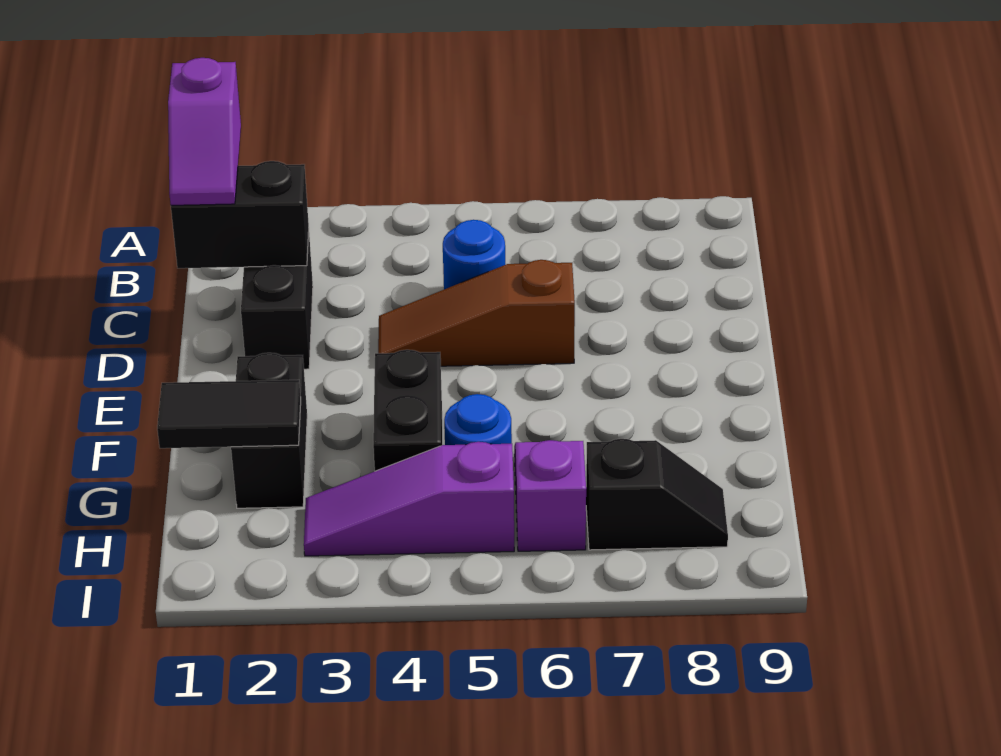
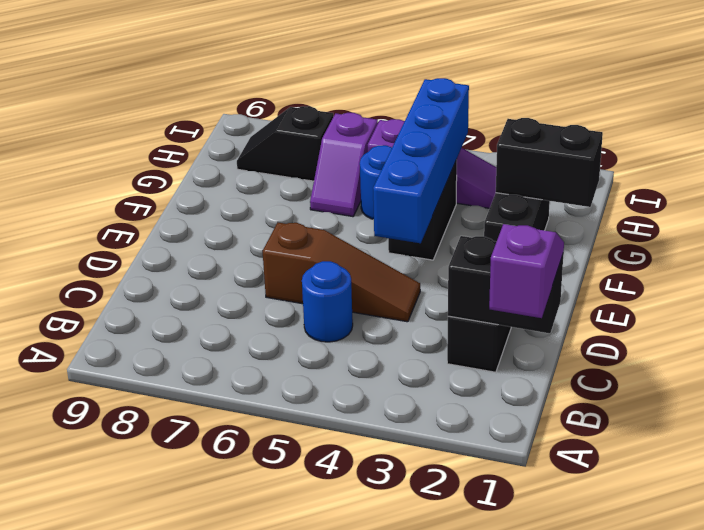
none -> blue brick E4:H4 level 2
black tile G1:G2 level 2 -> black brick G1:G2 level 2

